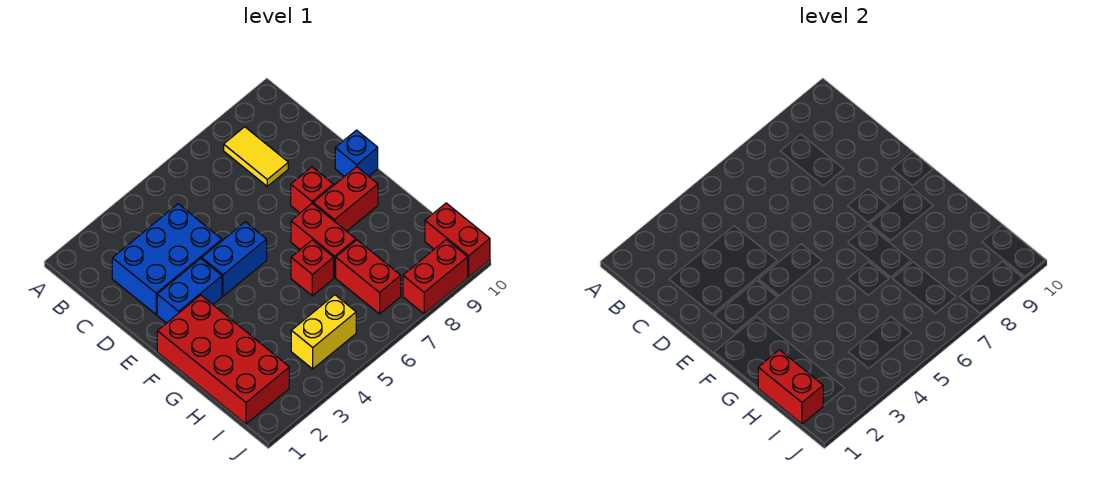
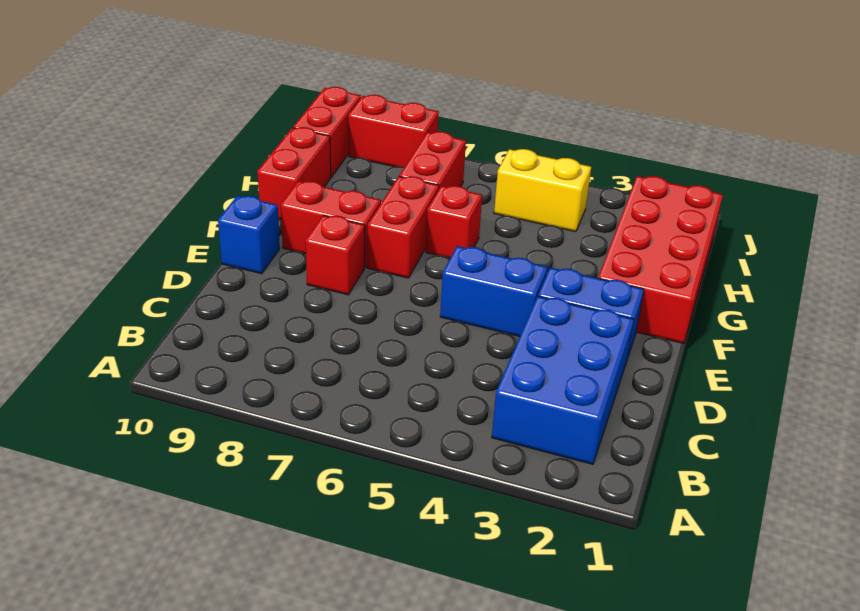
yellow tile B8:C8 level 1 -> none
blue brick C2:D4 level 1 -> blue brick B2:D3 level 1
red brick H1:I1 level 2 -> red brick G10:H10 level 1

